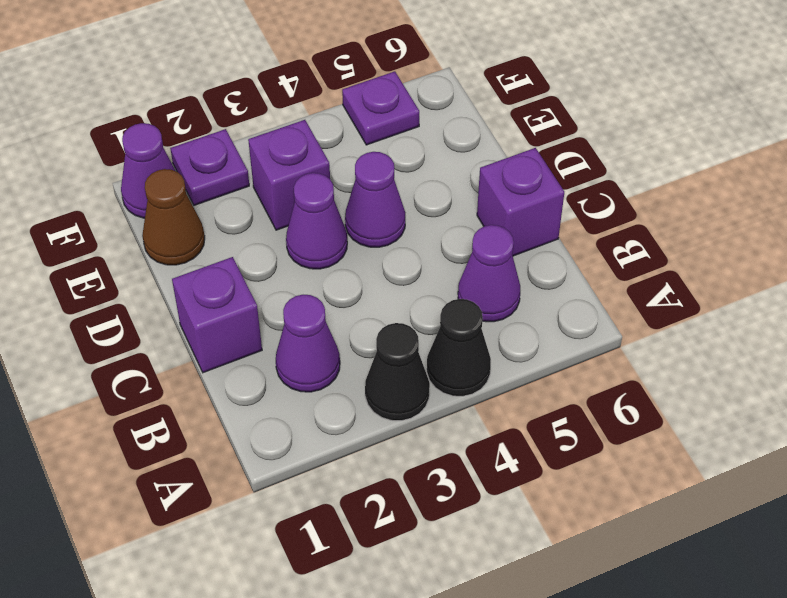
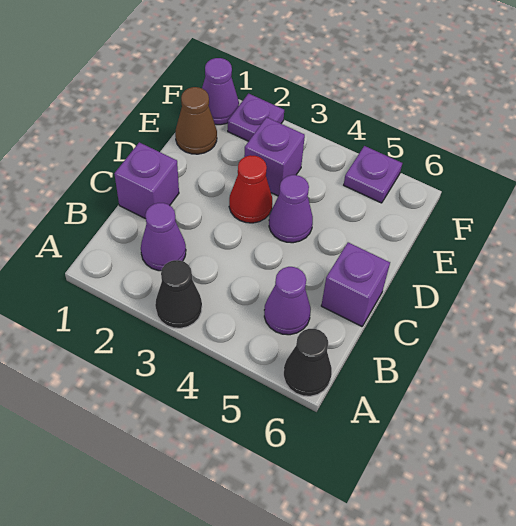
black cone A4 level 1 -> black cone A6 level 1
purple cone D3 level 1 -> red cone D3 level 1

